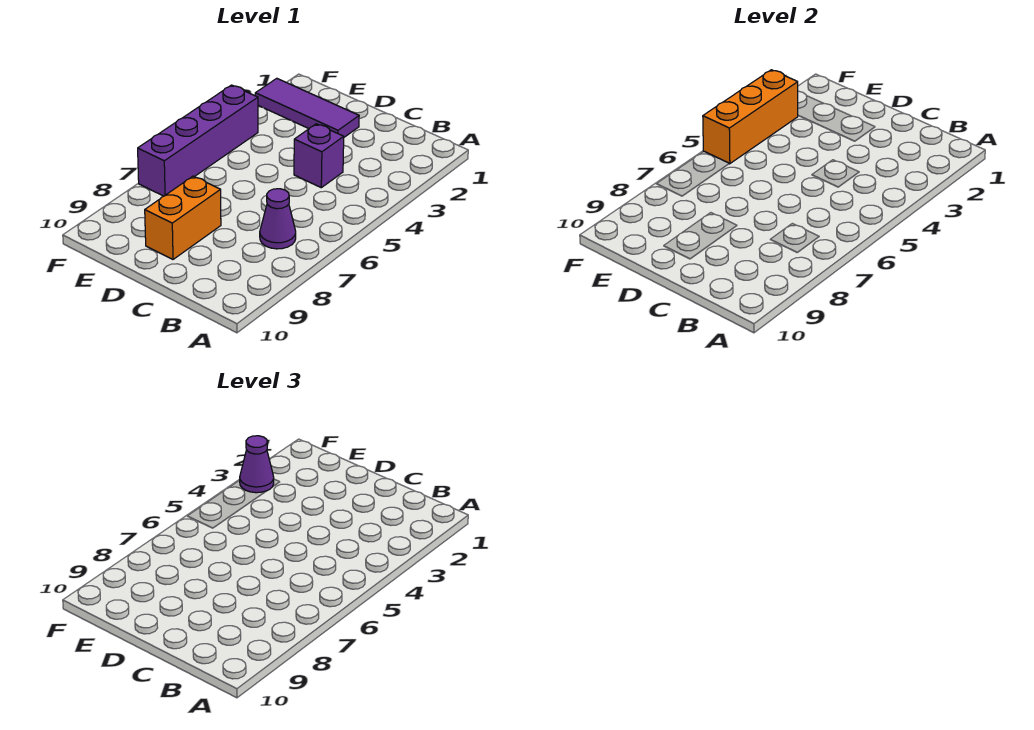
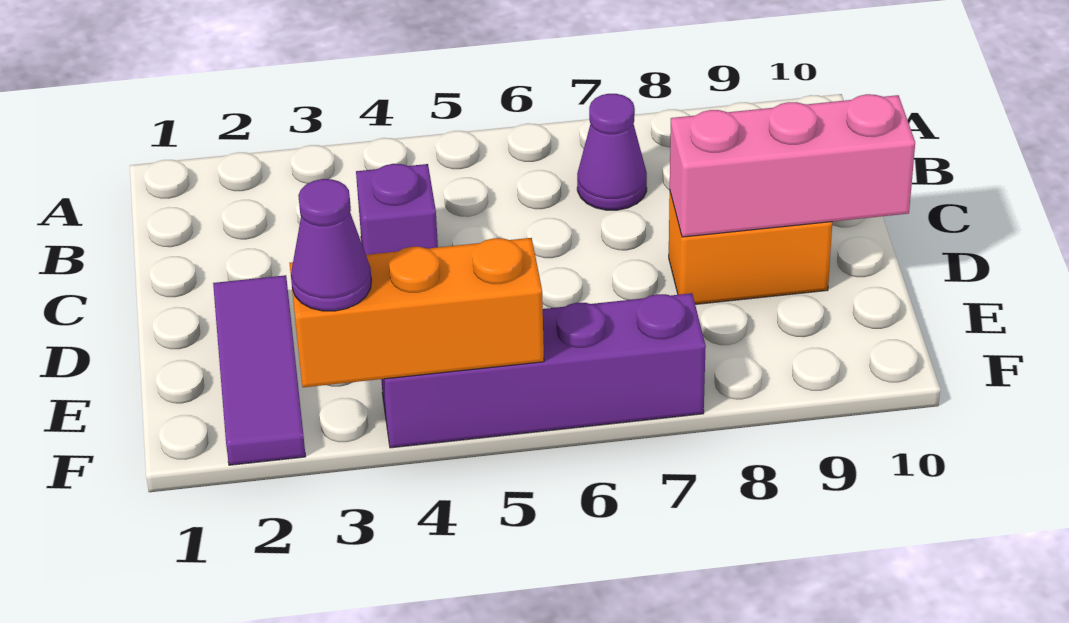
none -> pink brick D8:D10 level 2

